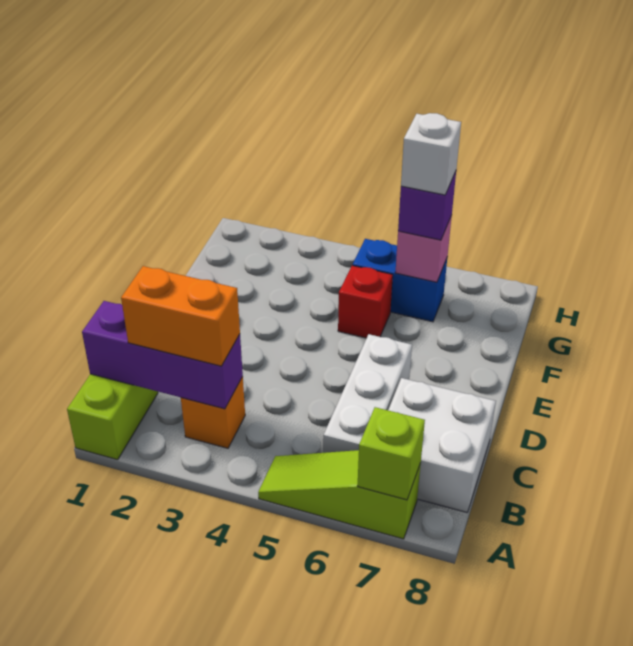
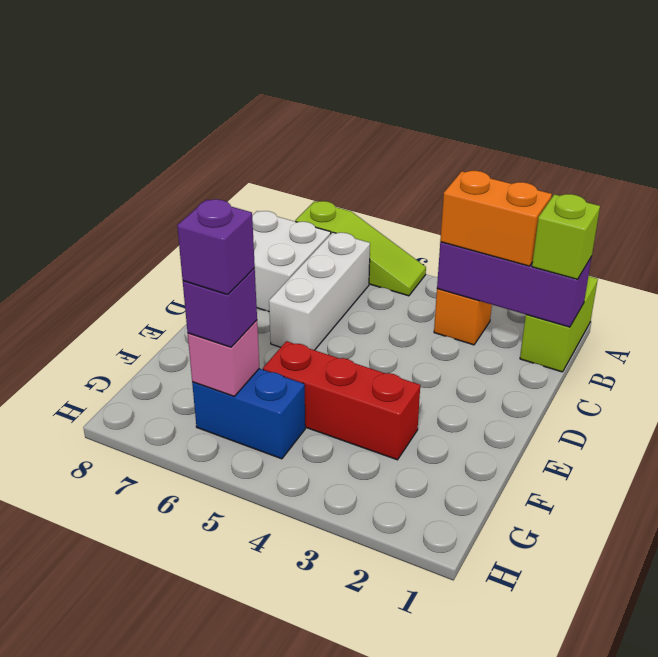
lime brick A7 level 2 -> lime brick B1 level 3
red brick F5 level 1 -> red brick F3:F5 level 1
white brick G6 level 4 -> purple brick G6 level 4

